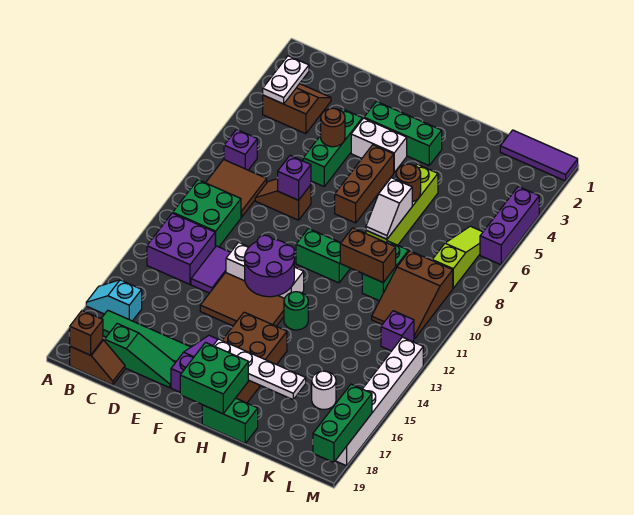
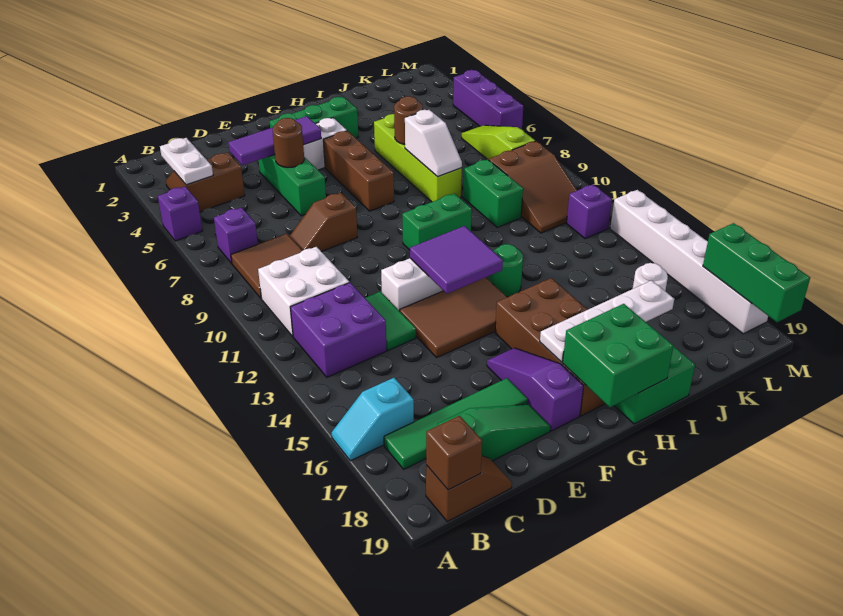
green brick B10:C11 level 1 -> white brick B10:C11 level 1
purple tile D12:D13 level 1 -> green tile D12:D13 level 1
purple brick E8 level 2 -> purple brick A5 level 1
purple round brick F12:G13 level 2 -> purple tile F12:G13 level 2
brown brick I10:J10 level 2 -> none
purple tile K1:M1 level 1 -> purple tile D4:F4 level 2

